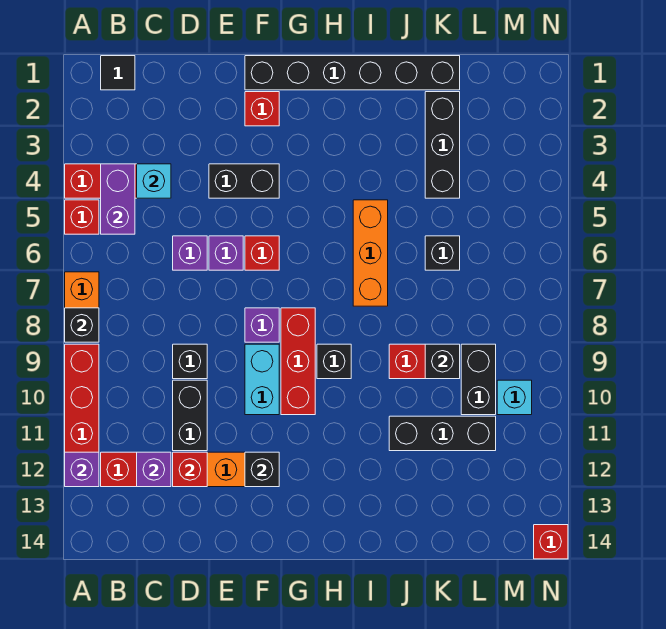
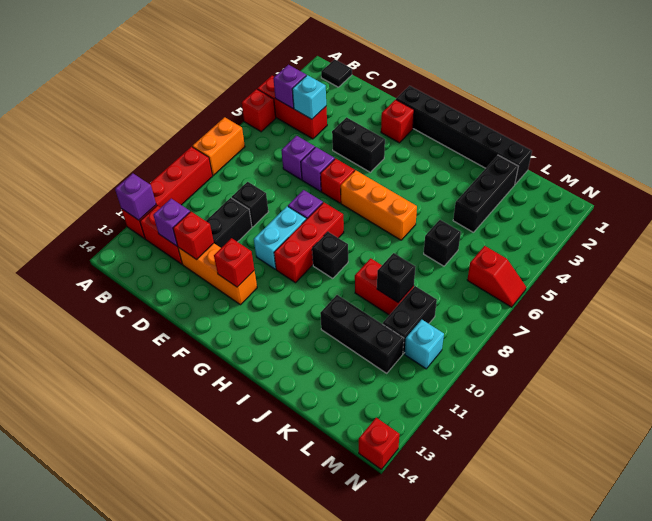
black brick A8 level 2 -> none
purple brick B4:B5 level 2 -> purple brick B4 level 2
black brick F12 level 2 -> red brick F12 level 2
orange brick I5:I7 level 1 -> orange brick G6:I6 level 1
none -> red slope M6:N6 level 1 top M

